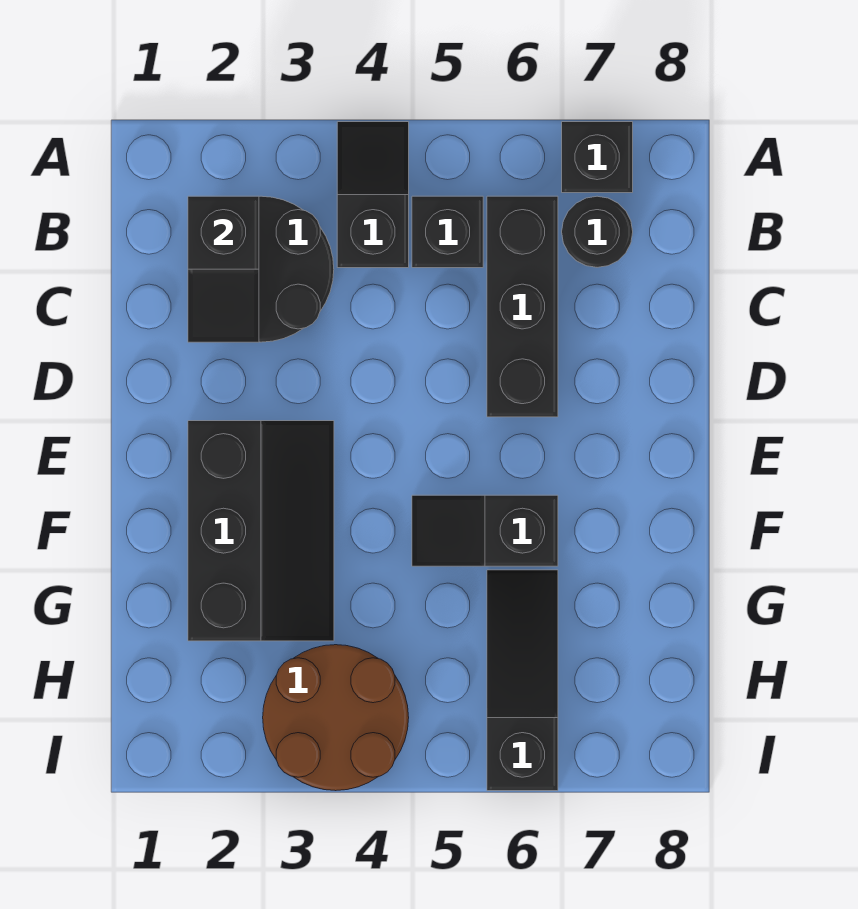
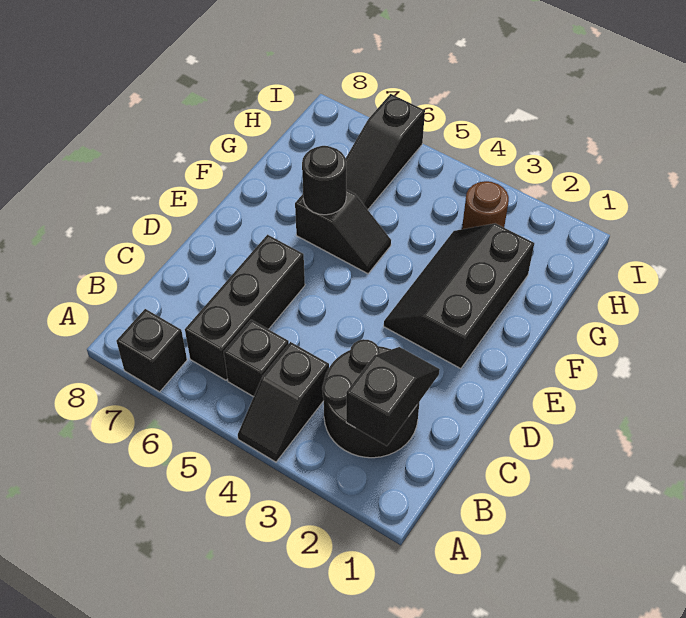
black round brick B7 level 1 -> black round brick F6 level 2
brown round brick H3:I4 level 1 -> brown round brick H3 level 1

